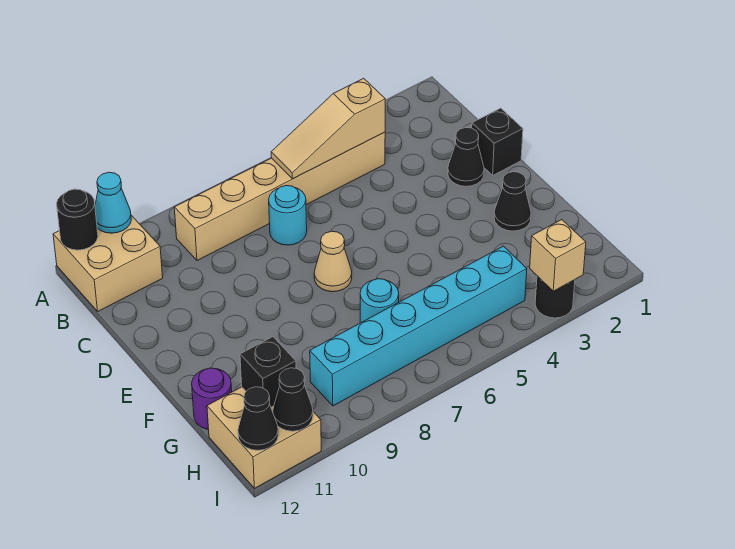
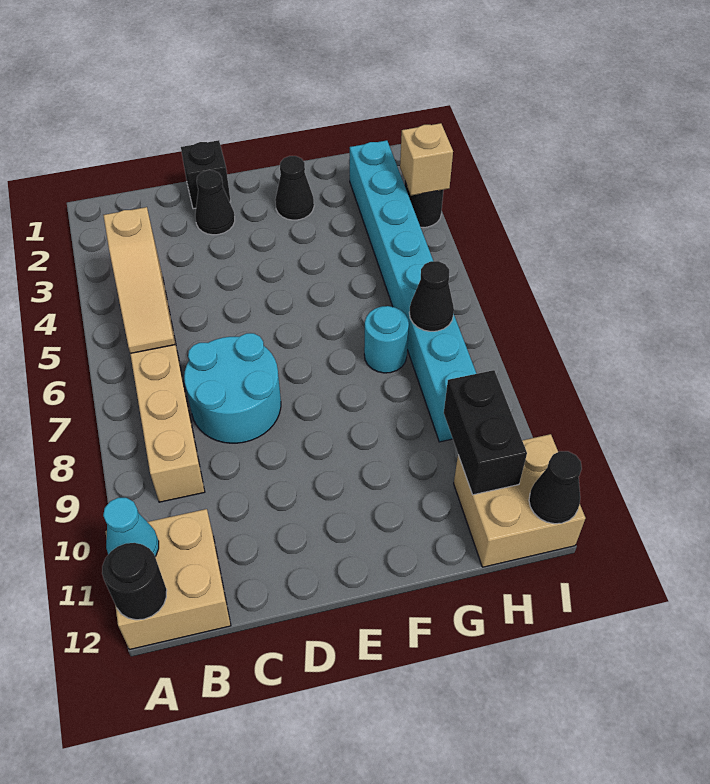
cyan round brick C7 level 1 -> cyan round brick C7:D8 level 1
tan cone E7 level 1 -> none
purple round brick G12 level 1 -> none
cyan brick H4:H9 level 1 -> cyan brick H2:H9 level 1
black brick H11 level 2 -> black brick H10:H11 level 2
black cone I11 level 2 -> black cone H7 level 2

